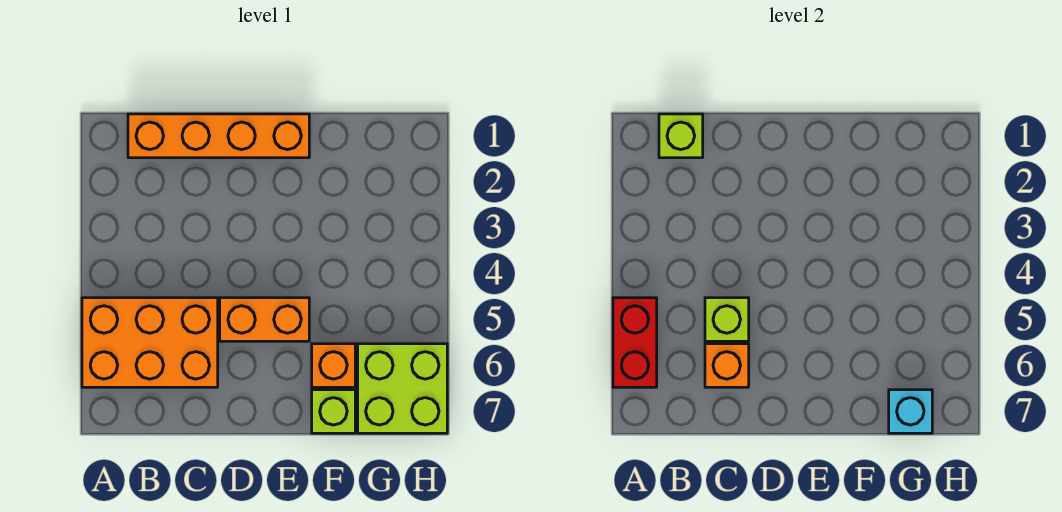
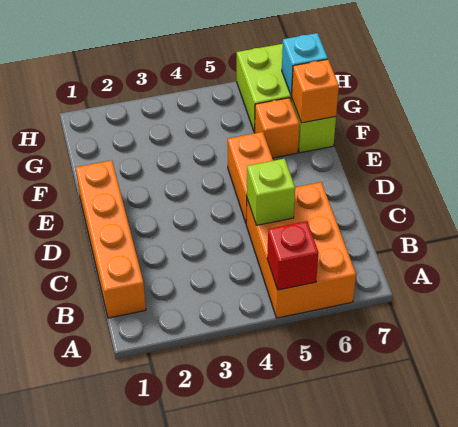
red brick A5:A6 level 2 -> red brick A5 level 2
lime brick B1 level 2 -> none
orange brick C6 level 2 -> orange brick F7 level 2

